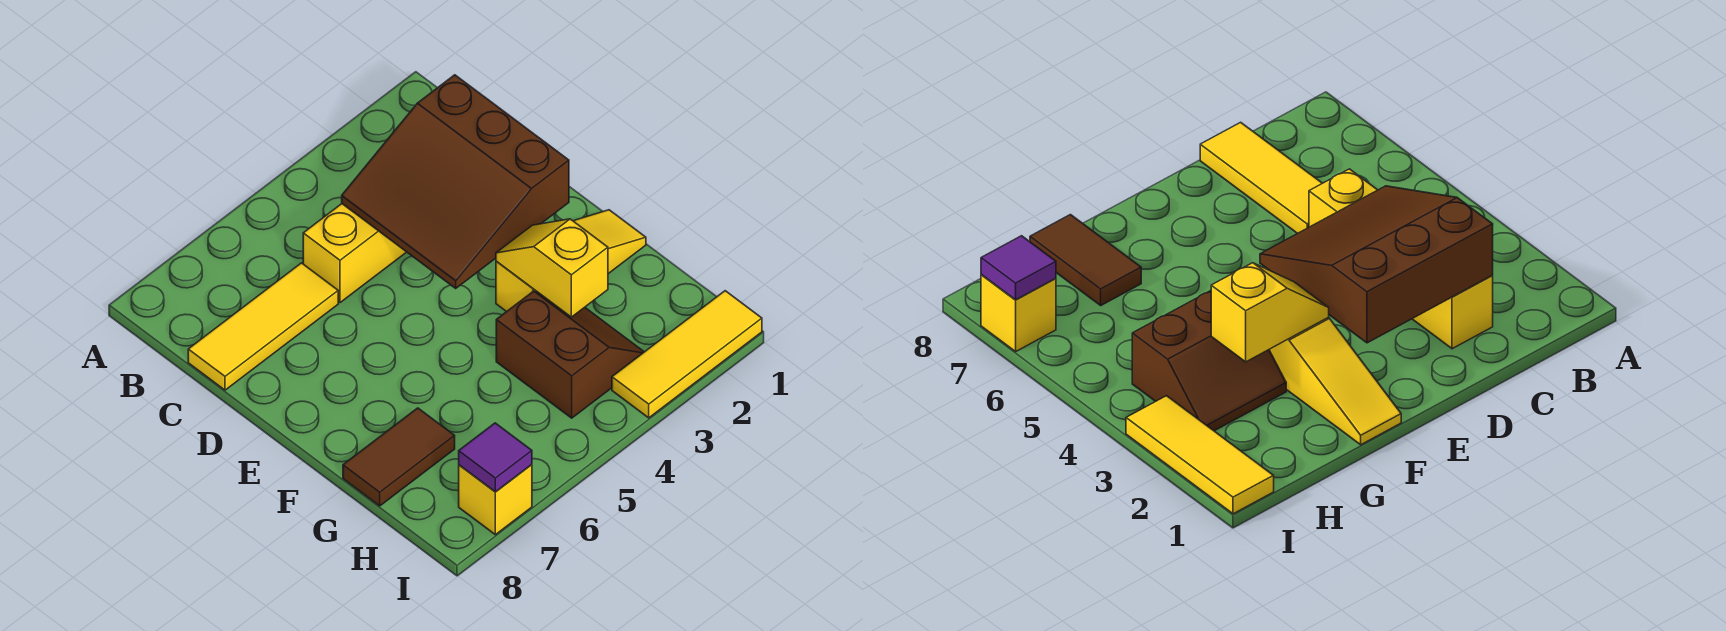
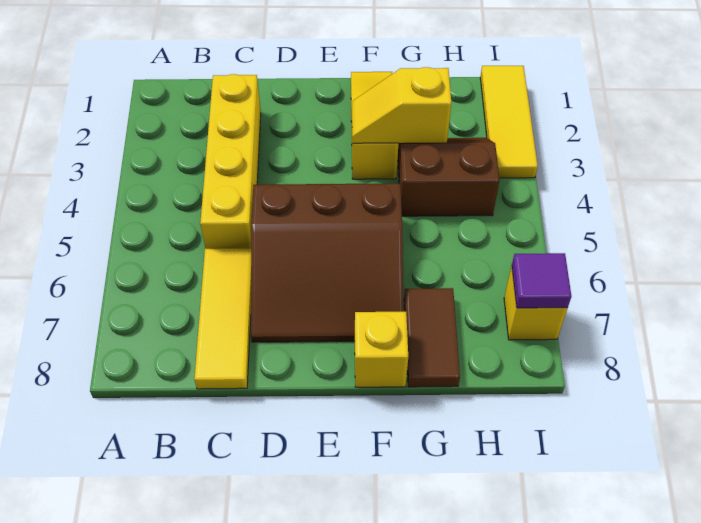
brown slope C2:E4 level 2 top 2 -> brown slope D5:F7 level 1 top 5
none -> yellow brick F8 level 1

